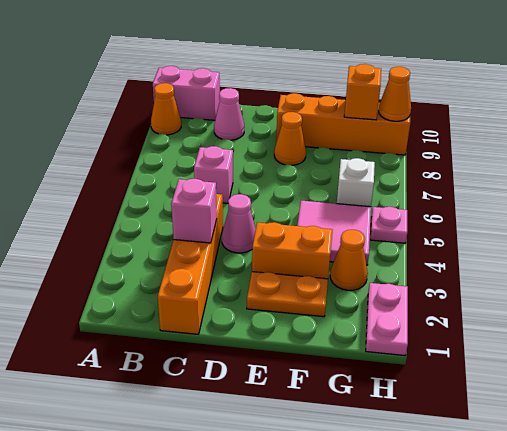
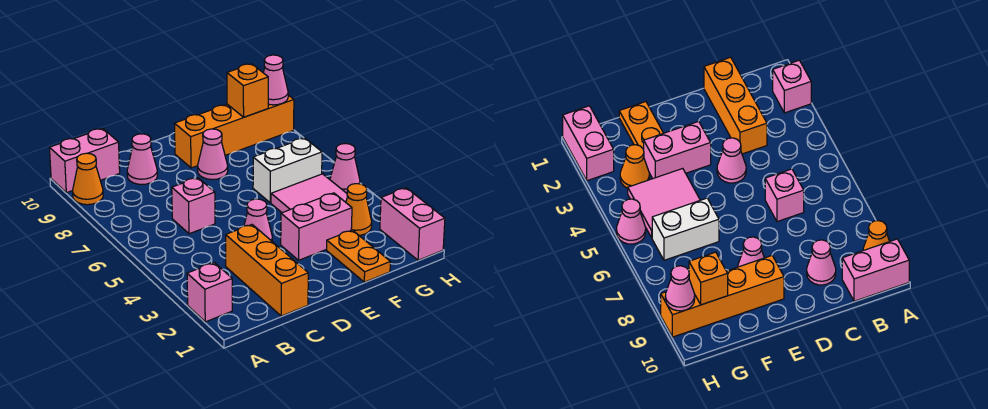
orange brick C1:C4 level 1 -> orange brick C1:C3 level 1
pink brick C3 level 2 -> pink brick A2 level 1
orange plate E2:F2 level 1 -> orange plate F1:F2 level 1
orange brick E3:F3 level 1 -> pink brick E3:F3 level 1
orange cone E8 level 1 -> pink cone E8 level 1
white brick G6 level 1 -> white brick F6:G6 level 1
pink plate H1:H2 level 1 -> pink brick H1:H2 level 1
pink plate H5 level 1 -> pink cone H5 level 1
orange cone H9 level 2 -> pink cone H9 level 2

